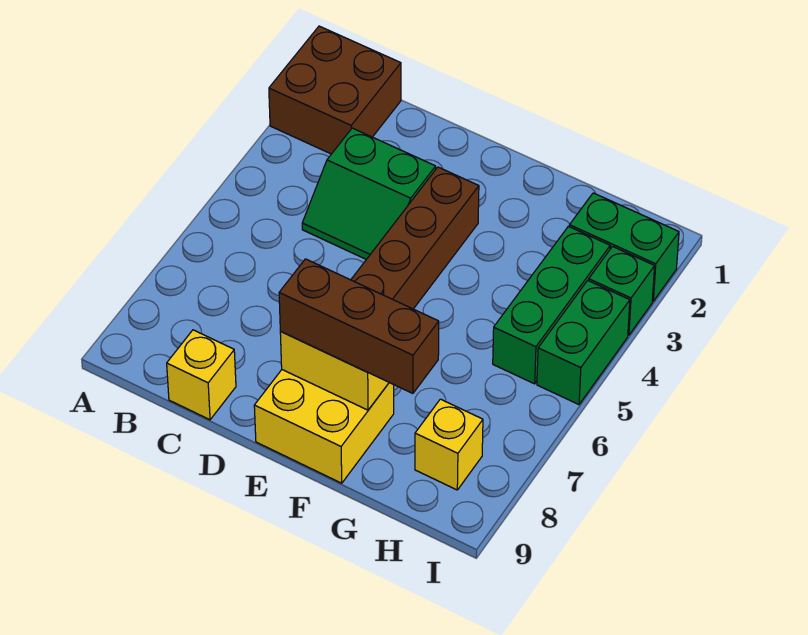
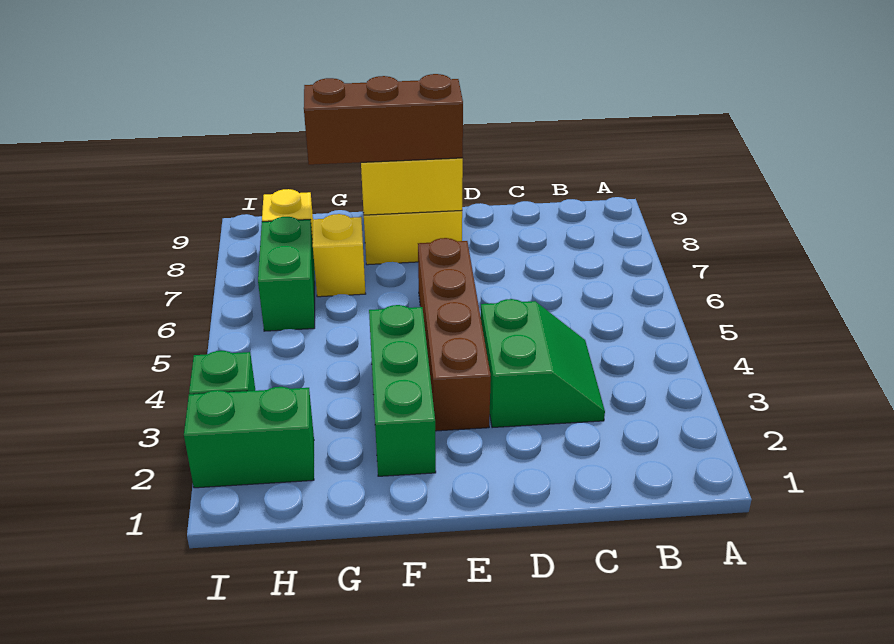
brown brick A1:B2 level 1 -> none
green slope C3:D4 level 1 top 3 -> green slope C3:D4 level 1 top D
yellow brick C9 level 1 -> yellow brick G7 level 1
green brick H3:H5 level 1 -> green brick F2:F4 level 1
green brick I4:I5 level 1 -> green brick H6:H7 level 1

